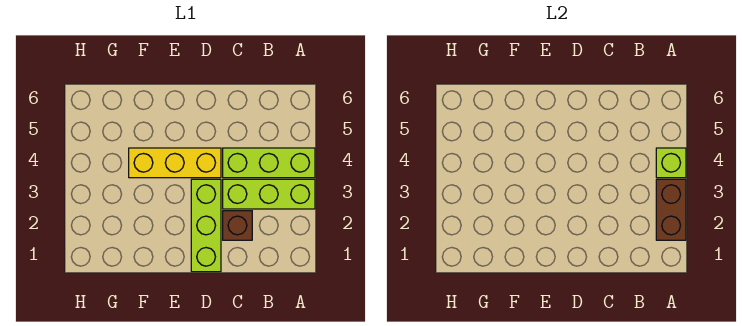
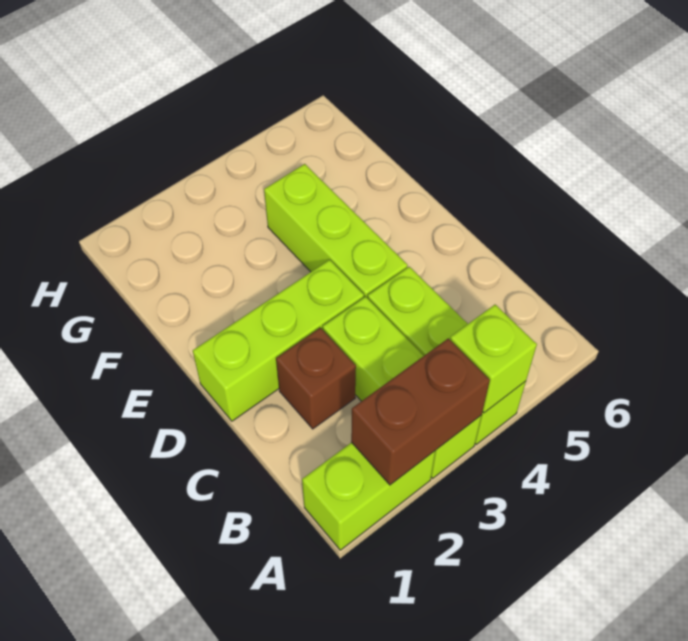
none -> lime brick A1:A2 level 1
yellow brick D4:F4 level 1 -> lime brick D4:F4 level 1

